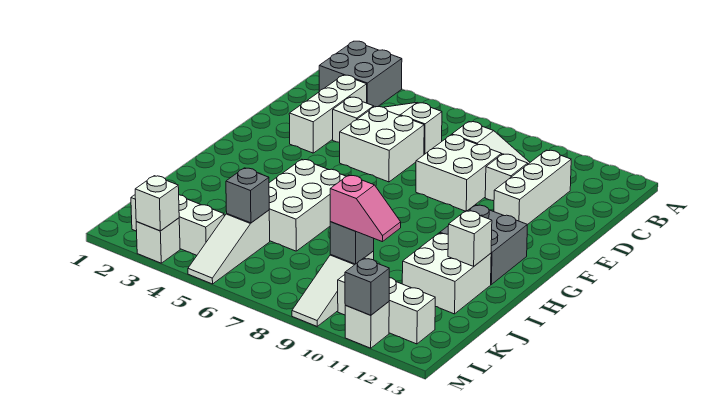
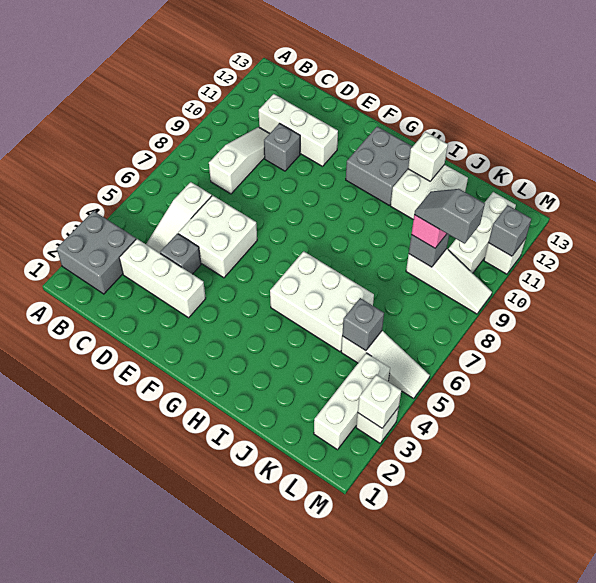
white brick D4 level 1 -> grey brick D4 level 1
white brick D8:E9 level 1 -> none
white brick D10 level 1 -> grey brick D10 level 1
none -> grey slope K9:L9 level 4 top L

